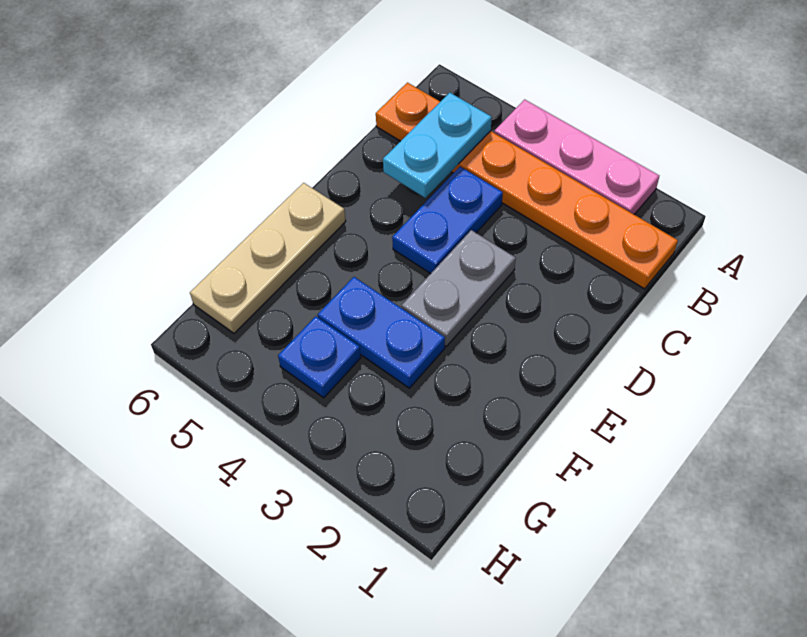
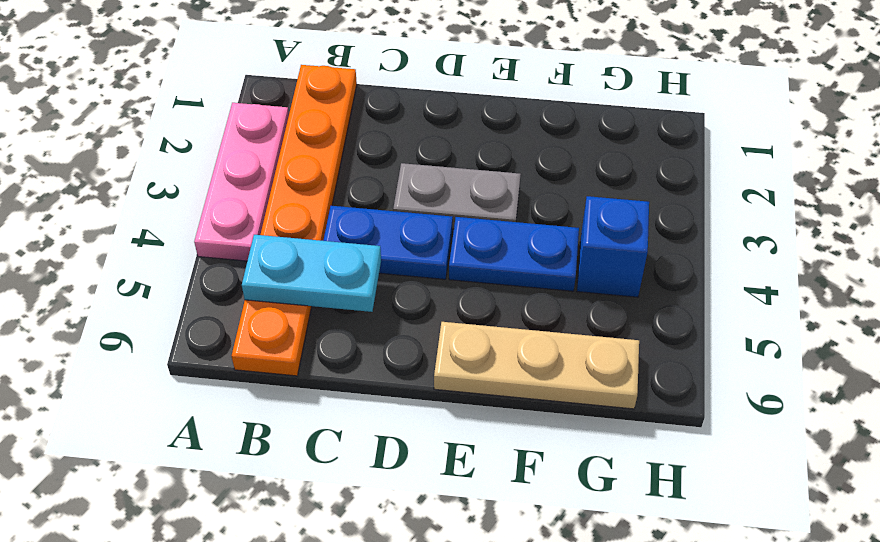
blue plate F3:F4 level 1 -> blue plate E4:F4 level 1
blue plate G4 level 1 -> blue brick G4 level 1

